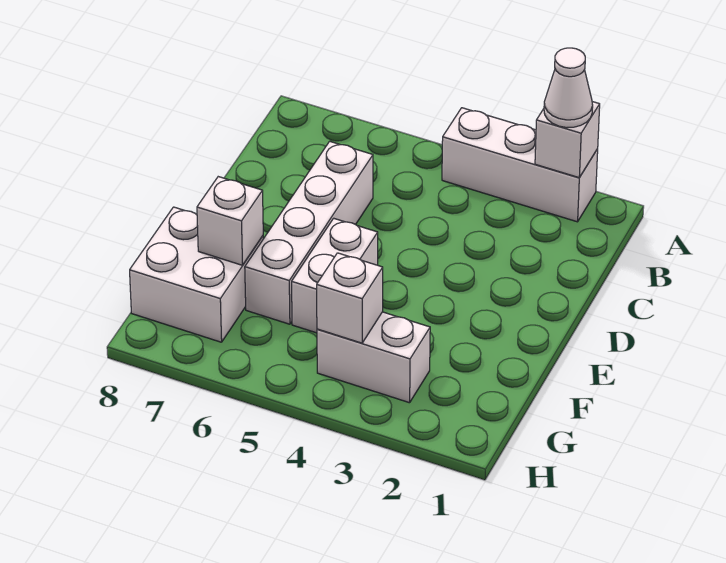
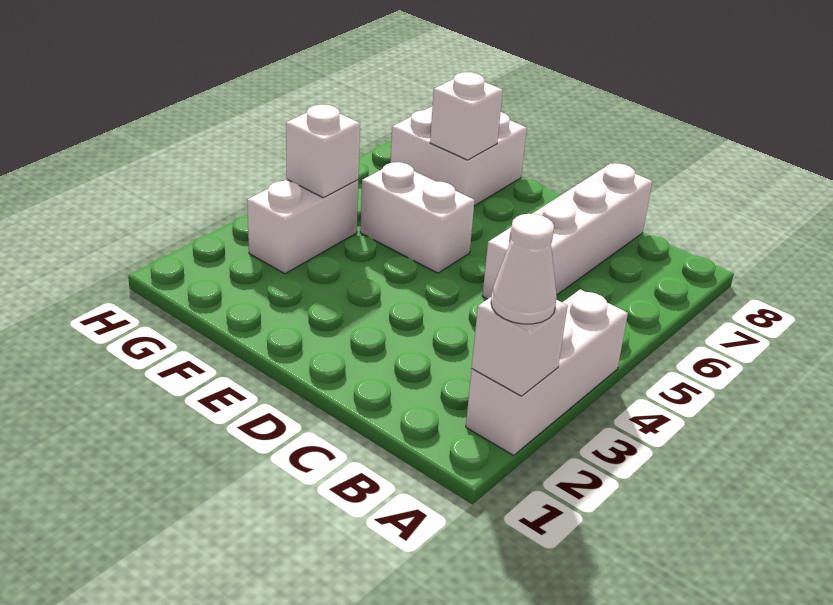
white brick C6:F6 level 1 -> white brick C5:C8 level 1

